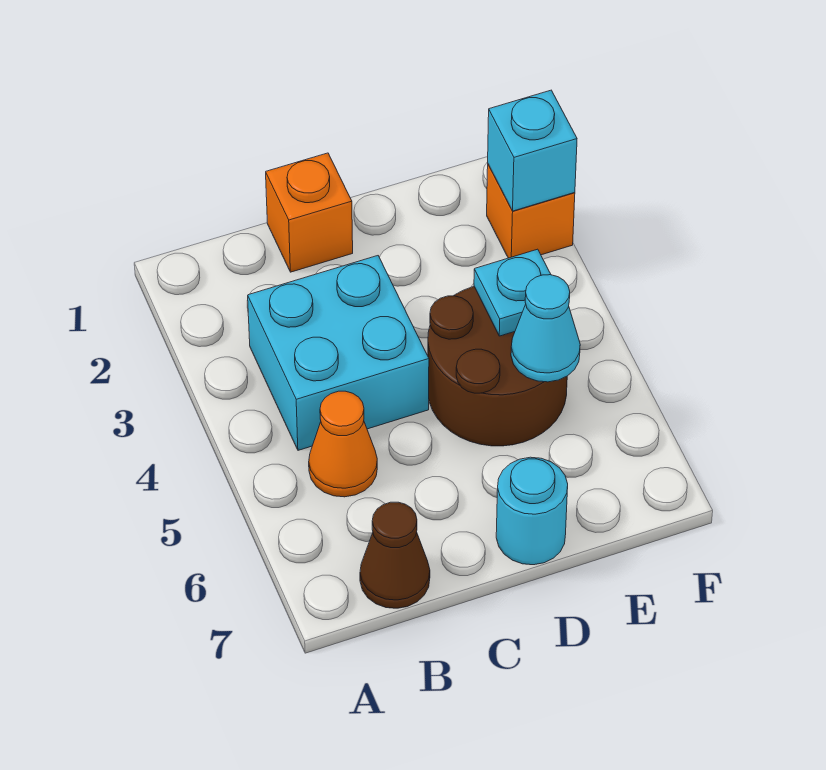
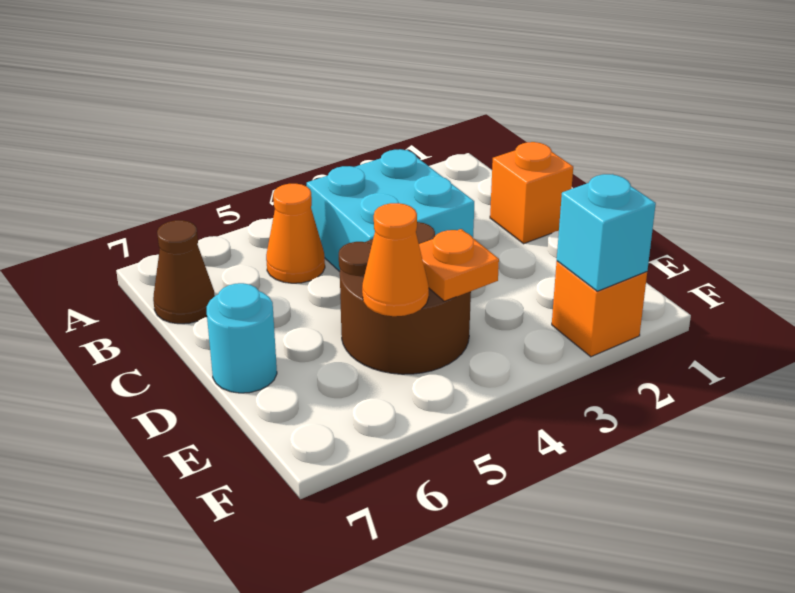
cyan plate E4 level 2 -> orange plate E4 level 2
cyan cone E5 level 2 -> orange cone E5 level 2

